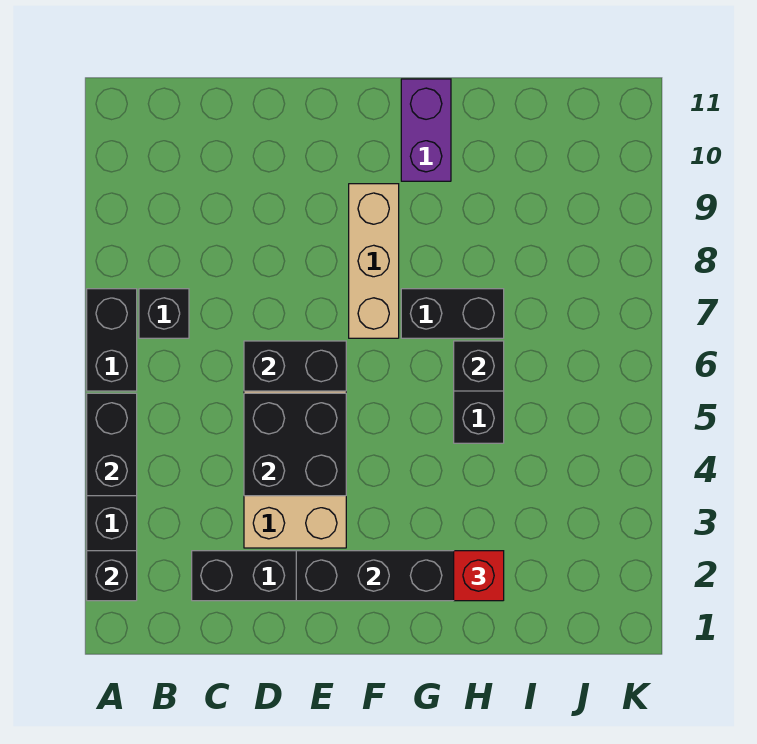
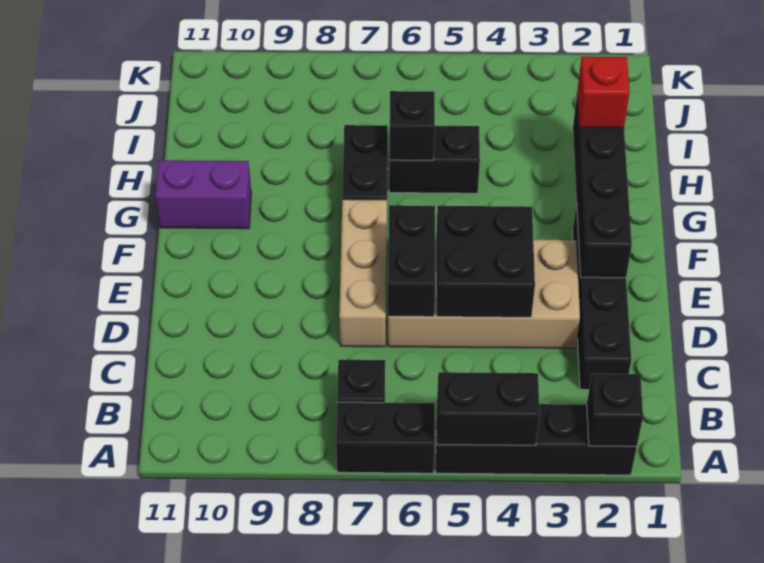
tan brick F7:F9 level 1 -> tan brick D7:F7 level 1

